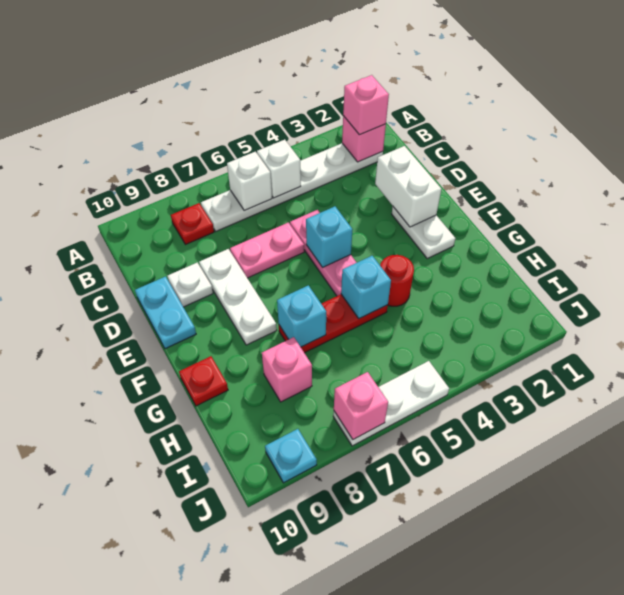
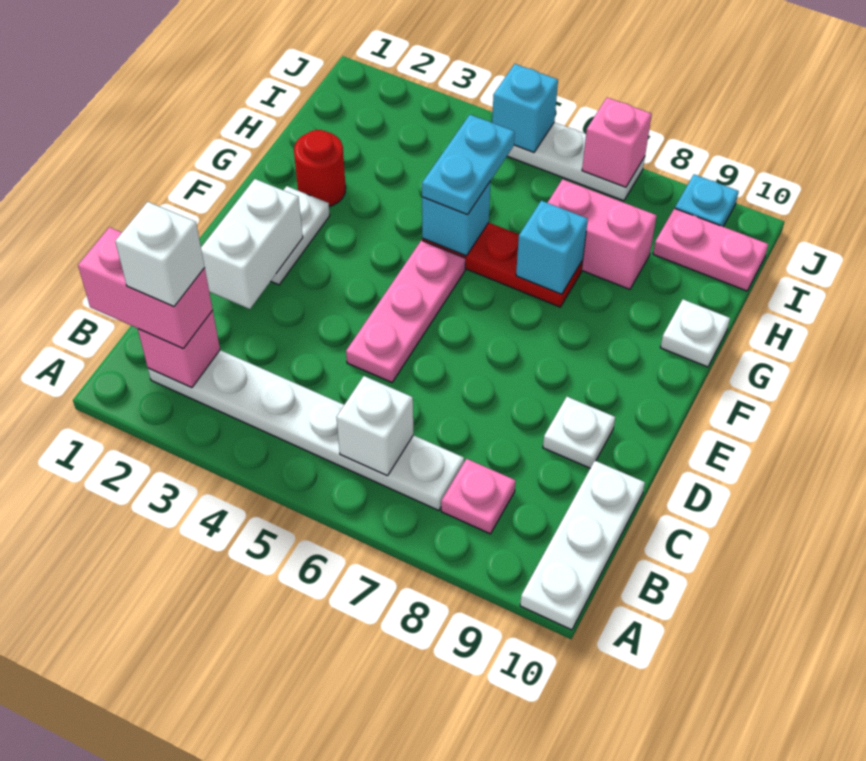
pink brick B2 level 3 -> pink brick B1:B2 level 3
white brick B5 level 2 -> white brick B2 level 4
red plate B8 level 1 -> pink plate B8 level 1
pink plate D6:D7 level 1 -> pink plate I9:I10 level 1
white plate D8:F8 level 1 -> white plate A10:C10 level 1
cyan plate D10:E10 level 1 -> cyan plate G5:H5 level 3
cyan brick E5 level 2 -> cyan brick J5 level 2
red round brick G4 level 1 -> red round brick G2 level 1
red plate G10 level 1 -> white plate G10 level 1
pink brick H8 level 1 -> pink brick H7:H8 level 1

